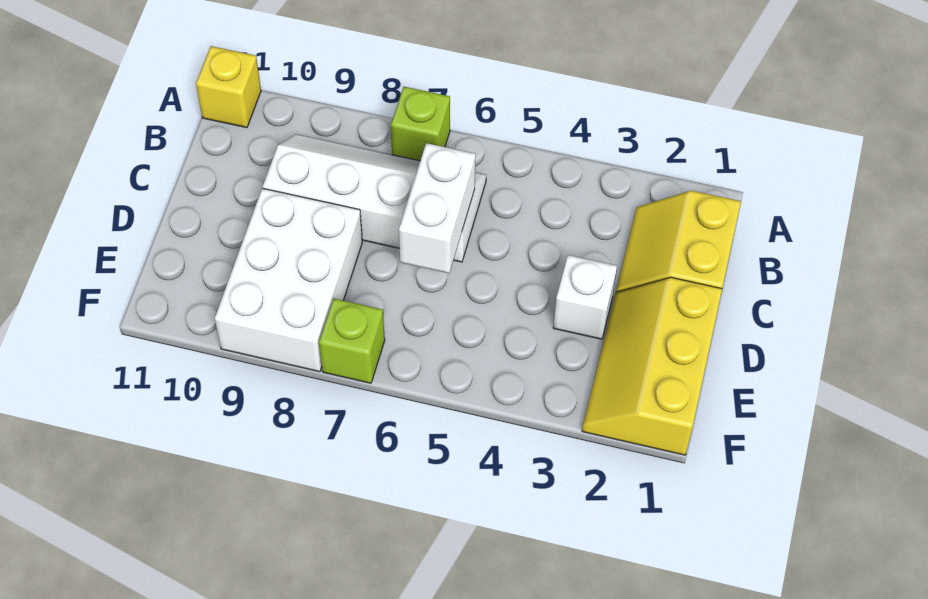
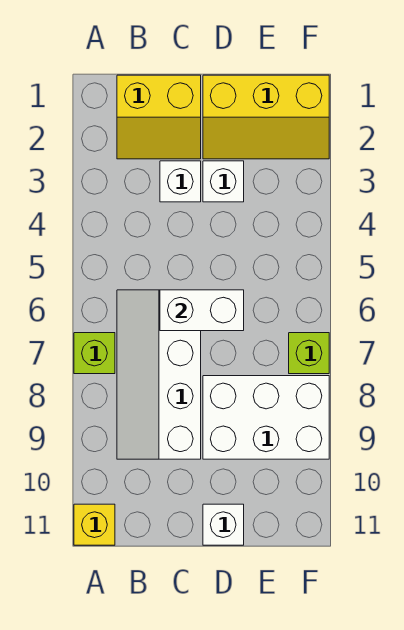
none -> white brick C3 level 1
none -> white brick D11 level 1

